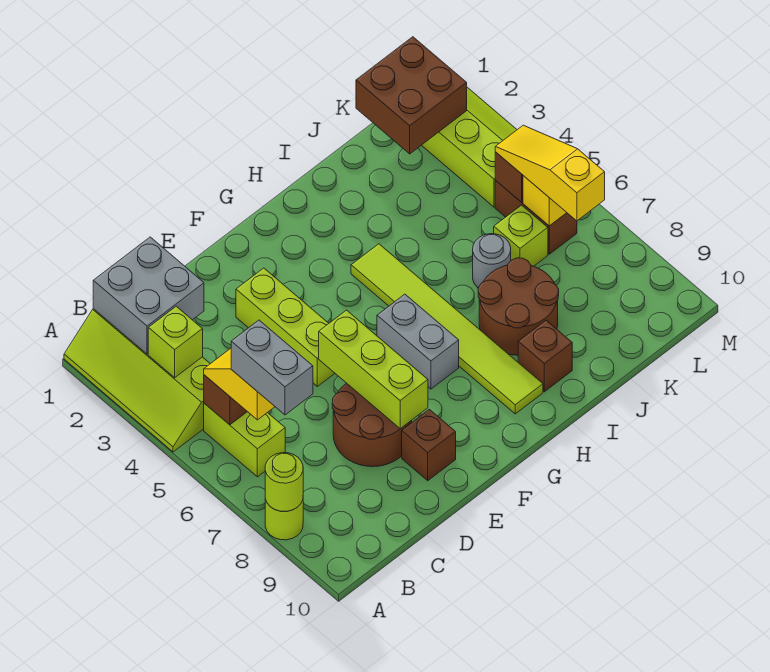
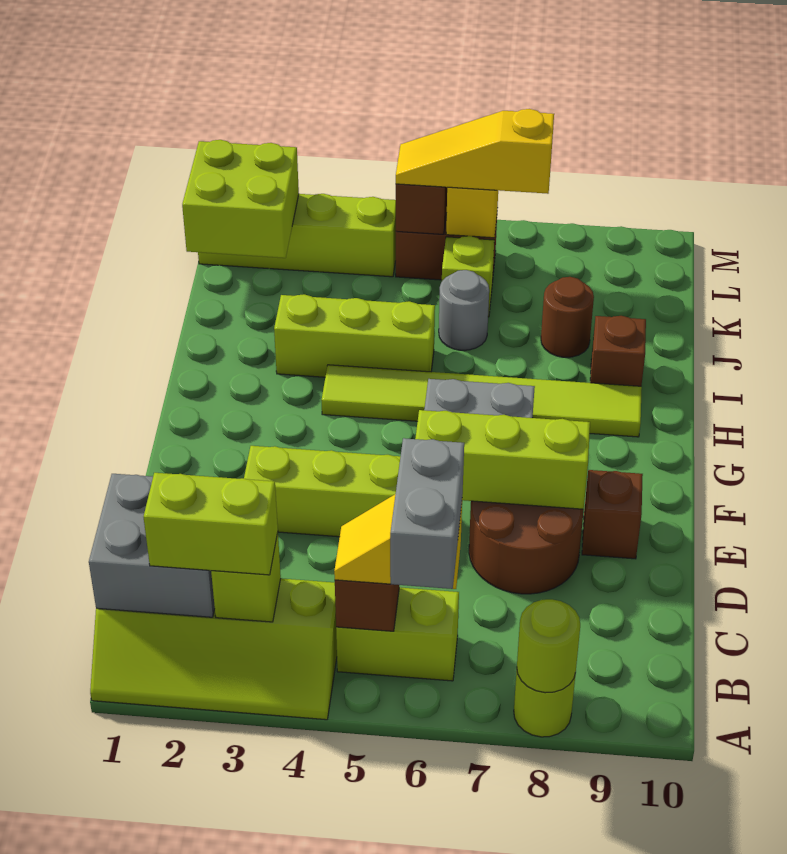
none -> lime brick B2:B3 level 3
grey brick B6:B7 level 4 -> grey brick A6:B6 level 4
none -> lime brick I3:I5 level 1
brown round brick I7:J8 level 1 -> brown round brick J8 level 1
brown brick K1:L2 level 2 -> lime brick K1:L2 level 2

